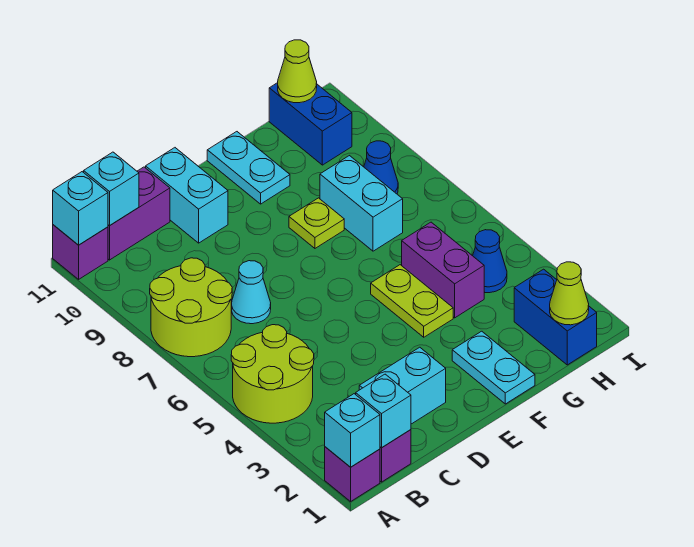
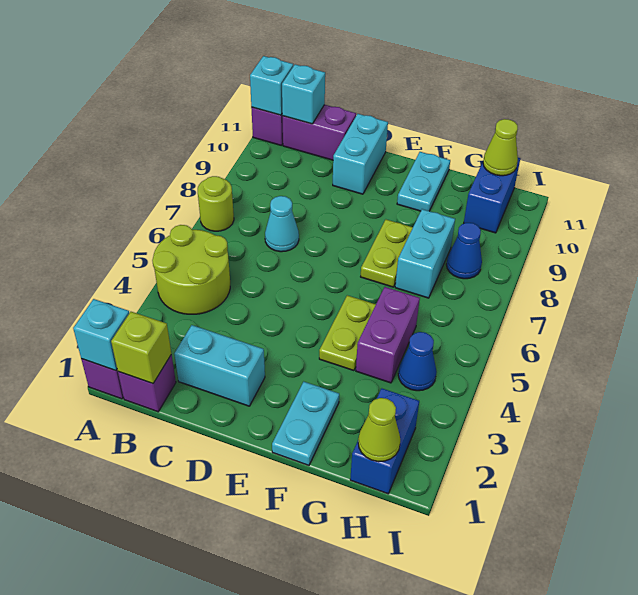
lime round brick A7:B8 level 1 -> lime round brick A7 level 1
cyan brick B1 level 2 -> lime brick B1 level 2
lime plate F8 level 1 -> lime plate F7:F8 level 1

